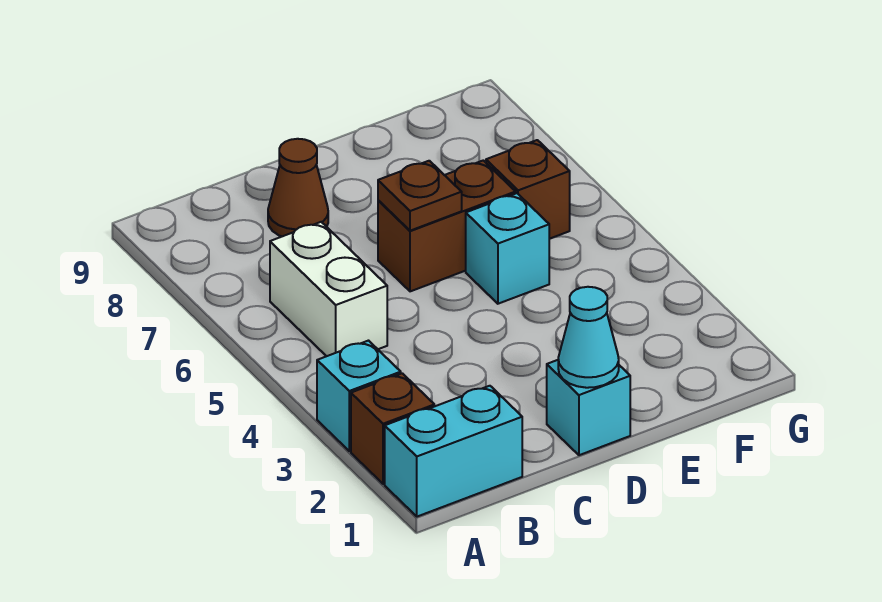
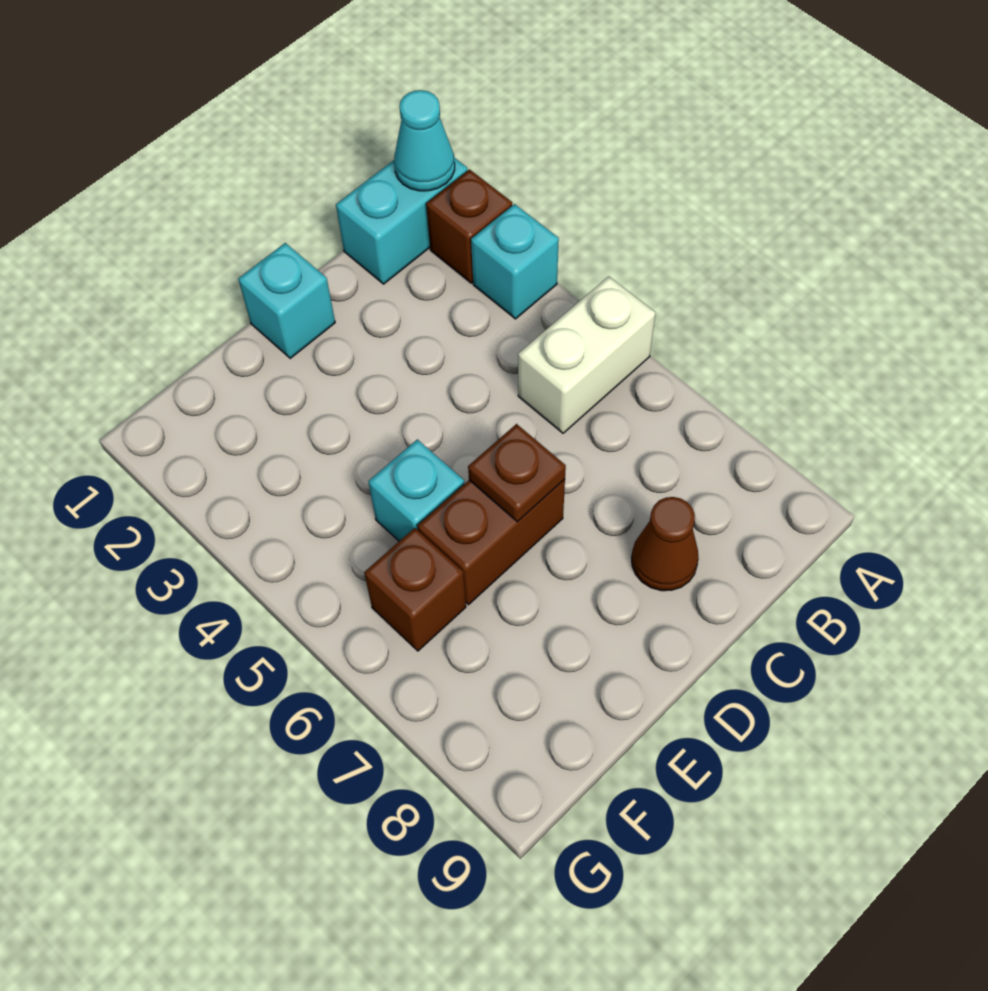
white brick B5:B6 level 1 -> white brick A5:B5 level 1
cyan cone D1 level 2 -> cyan cone A1 level 2

